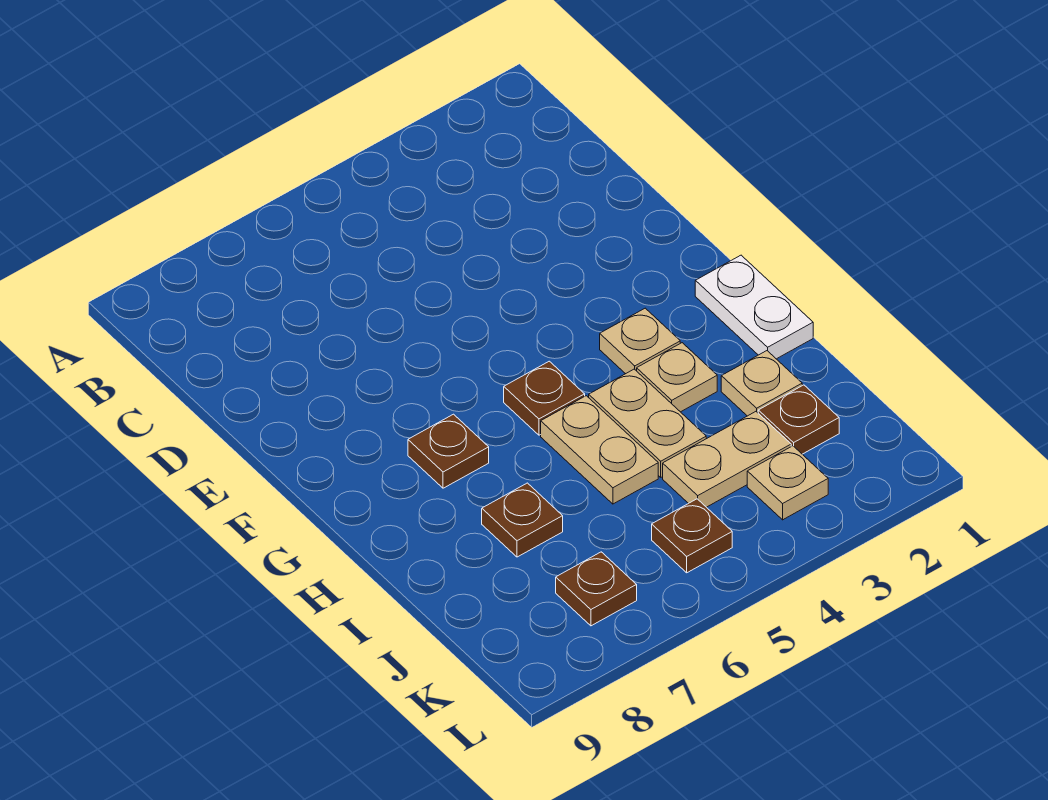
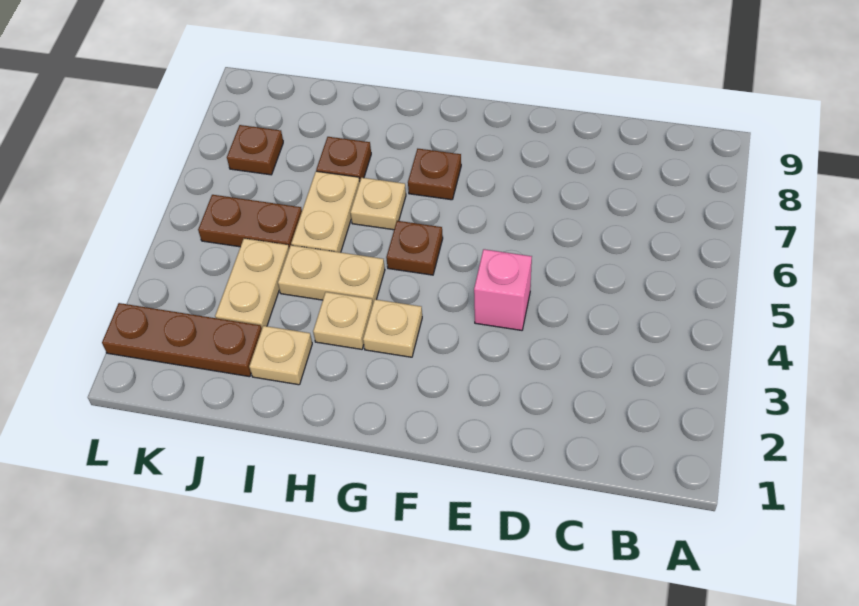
none -> pink brick E4 level 1
white plate G1:H1 level 1 -> none
tan plate H5:I5 level 1 -> tan plate I5:I6 level 1
brown plate J2 level 1 -> brown plate J2:L2 level 1
tan plate K3 level 1 -> tan plate H6 level 1
brown plate K5 level 1 -> brown plate J5:K5 level 1

